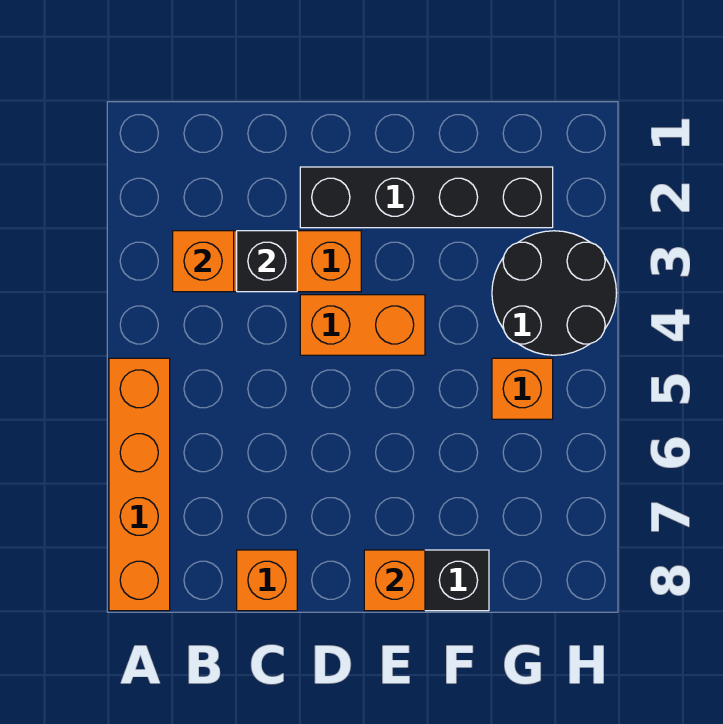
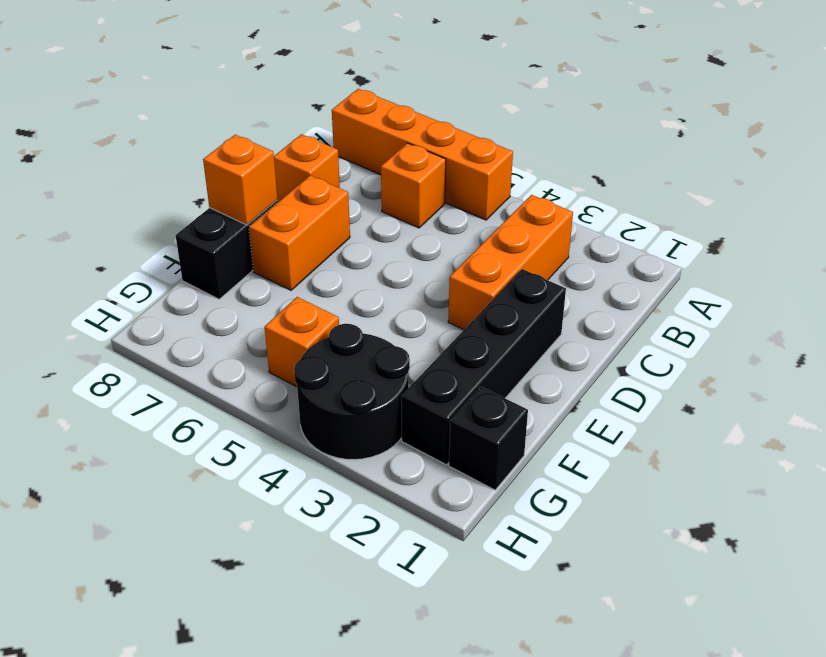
orange brick B3 level 2 -> orange brick B6 level 1
black brick C3 level 2 -> black brick G1 level 1
orange brick D4:E4 level 1 -> orange brick D7:E7 level 1

